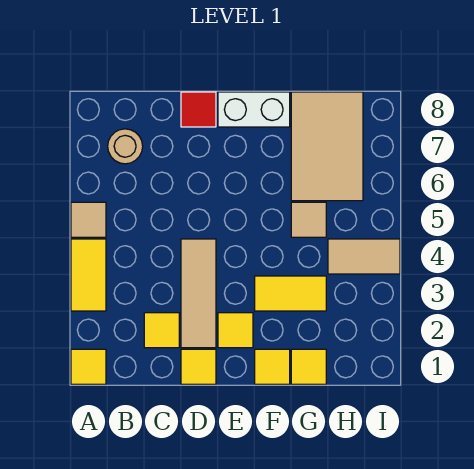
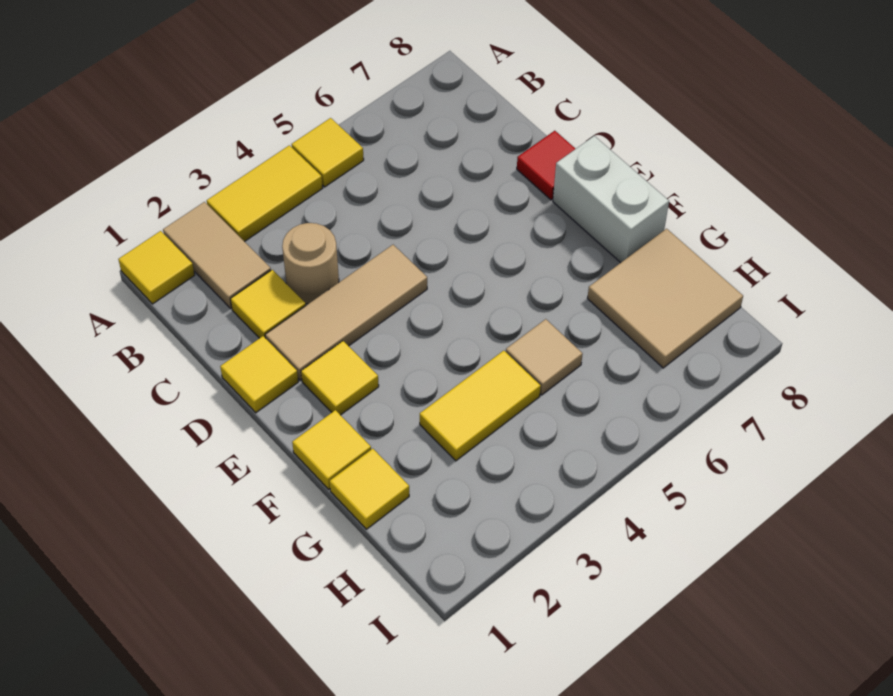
tan tile A5 level 1 -> yellow tile A5 level 1
tan round brick B7 level 1 -> tan round brick C3 level 1
yellow tile F3:G3 level 1 -> yellow tile G3:G4 level 1
tan tile G6:H8 level 1 -> tan tile G7:H8 level 1
tan tile H4:I4 level 1 -> tan tile A2:B2 level 1

